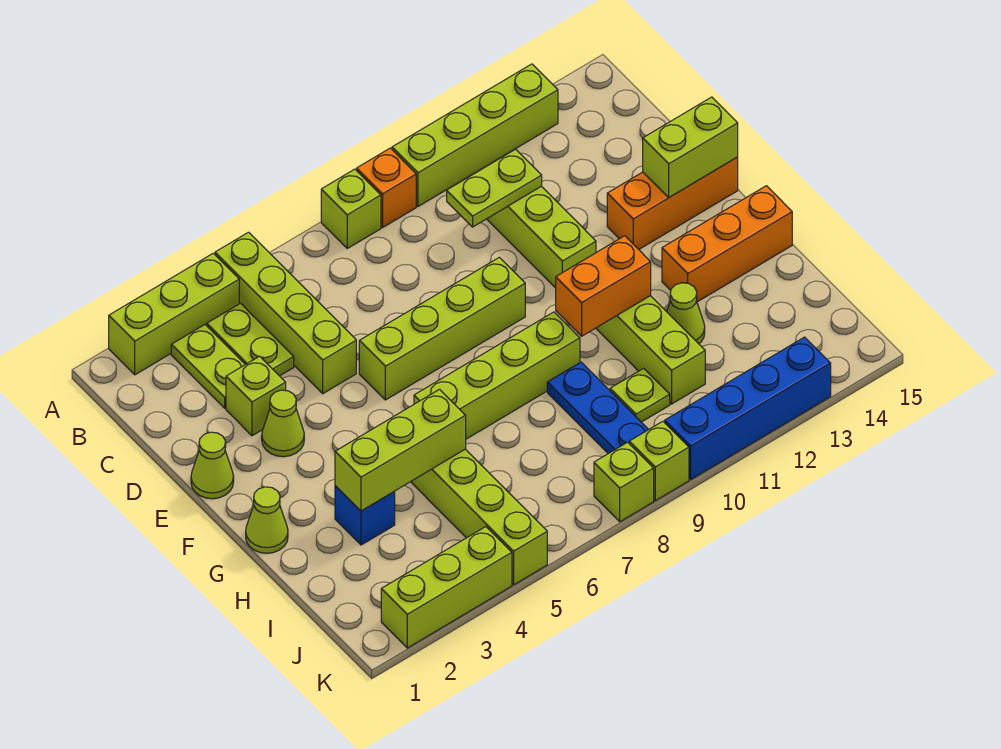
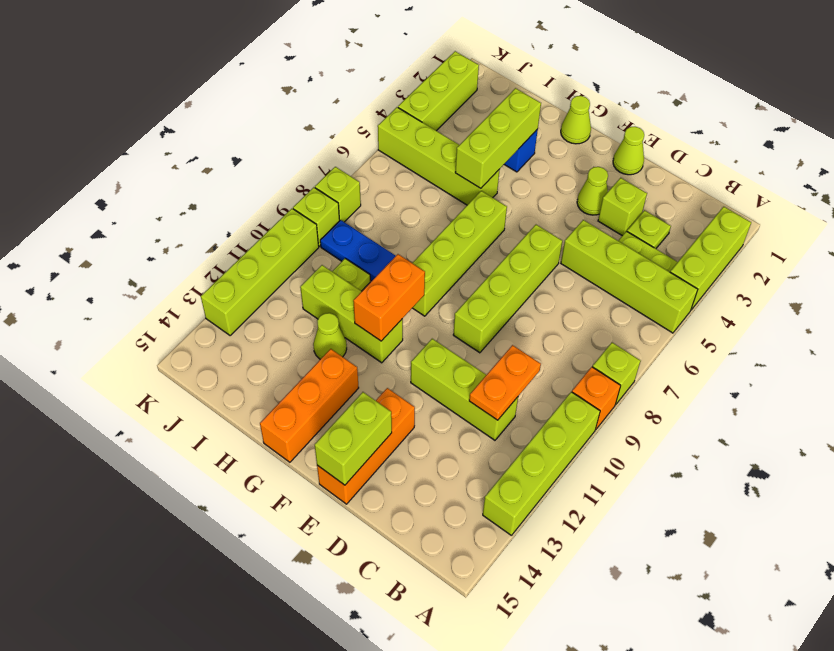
lime plate B3:C3 level 1 -> lime plate C3 level 1
lime plate C10:C11 level 2 -> orange plate C10:C11 level 2
blue brick K10:K13 level 1 -> lime brick K10:K13 level 1

